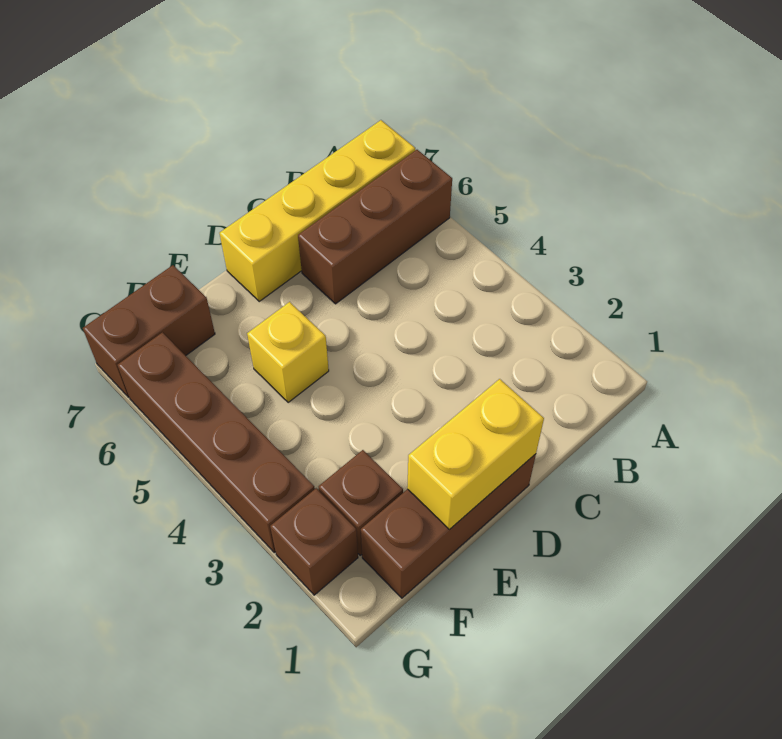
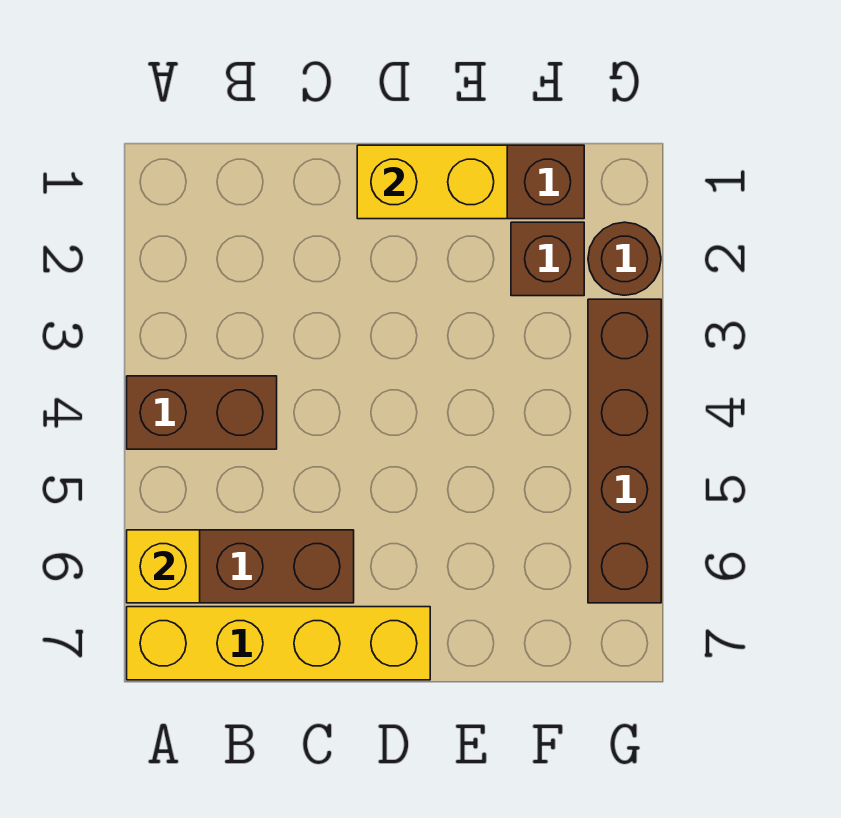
yellow brick E5 level 1 -> yellow brick A6 level 2
brown brick F7:G7 level 1 -> brown brick A4:B4 level 1
brown brick G2 level 1 -> brown round brick G2 level 1

